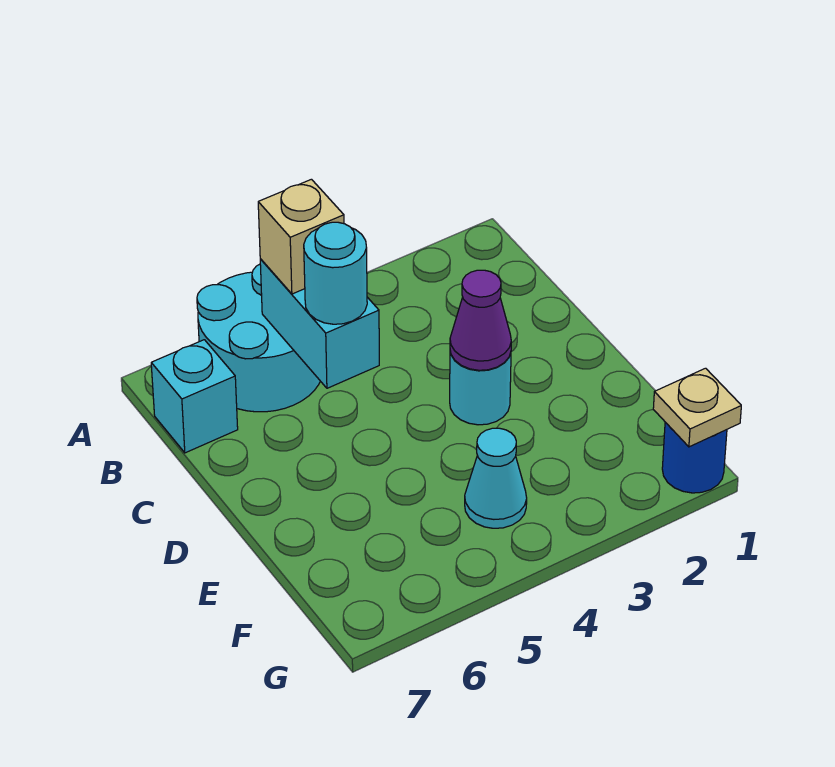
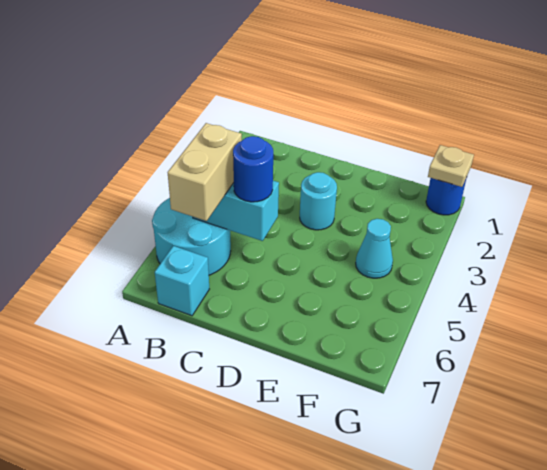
tan brick B5 level 3 -> tan brick B5:B6 level 3
cyan round brick C5 level 3 -> blue round brick C5 level 3
purple cone D3 level 2 -> none

